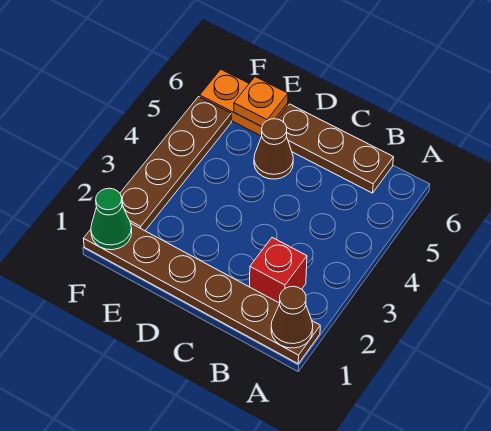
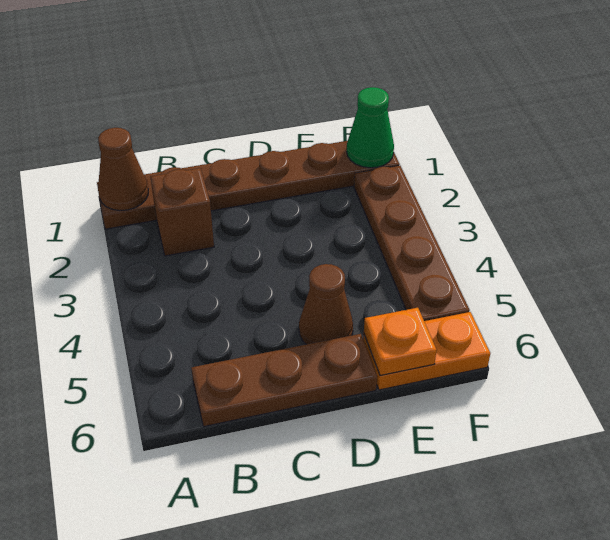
red brick B2 level 1 -> brown brick B2 level 1

